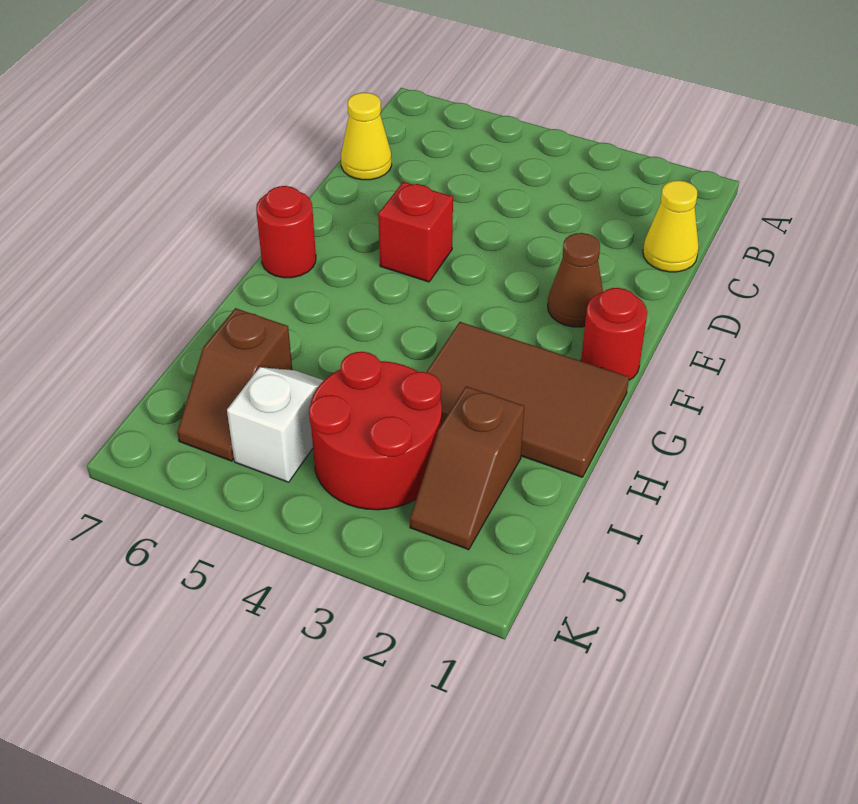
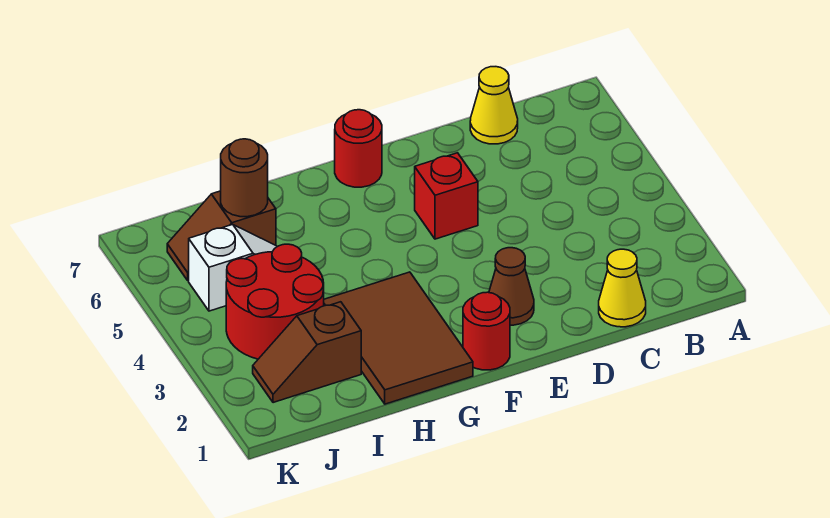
none -> brown round brick I6 level 2

